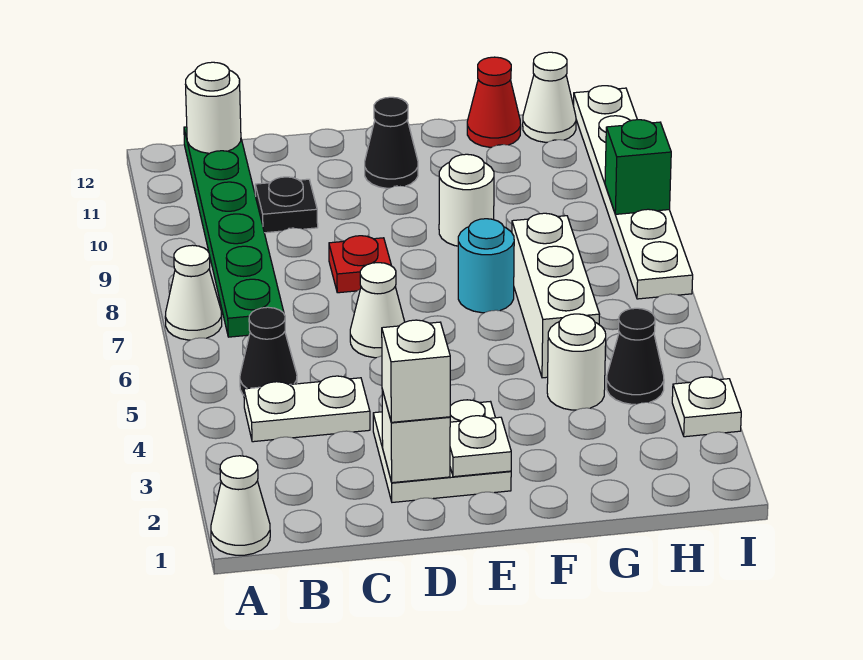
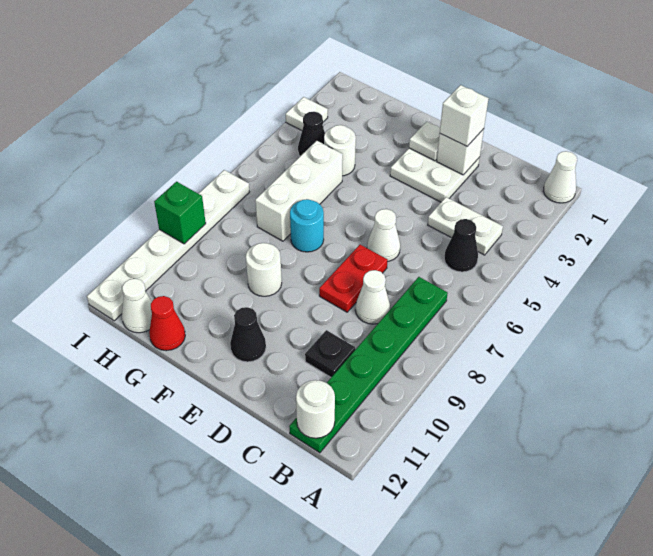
white cone A7 level 1 -> white cone C8 level 1
red plate D8 level 1 -> red plate D7:D8 level 1

